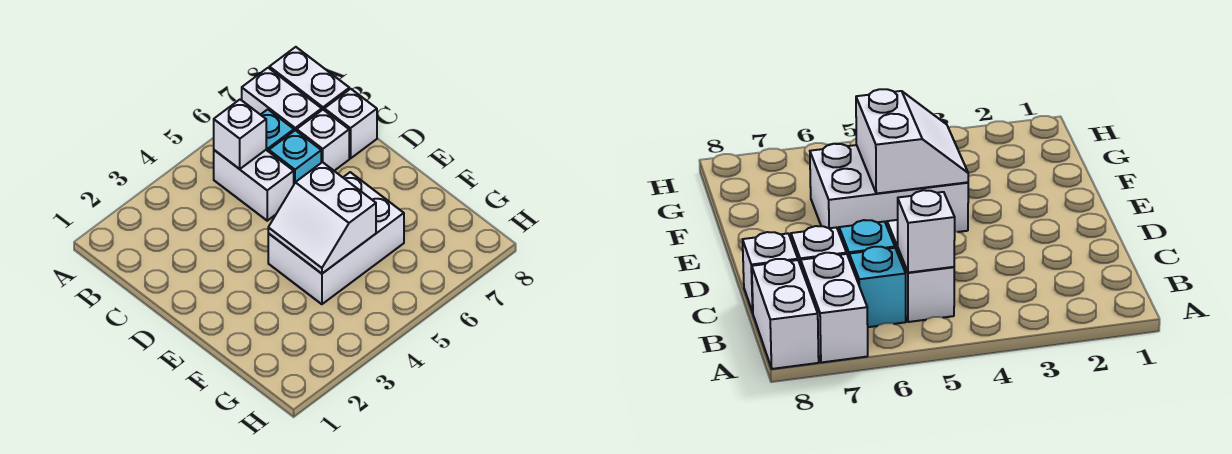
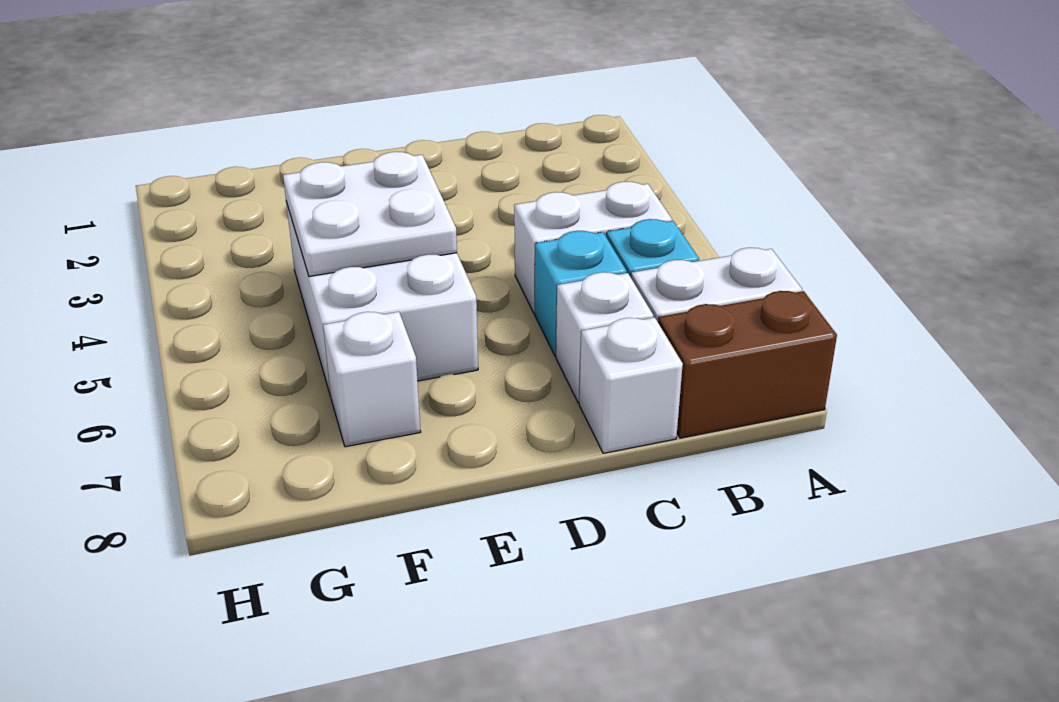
white brick A8:B8 level 1 -> brown brick A8:B8 level 1
white brick B5 level 2 -> white brick F7 level 1
white slope E4:F5 level 2 top 5 -> white plate E4:F5 level 2

